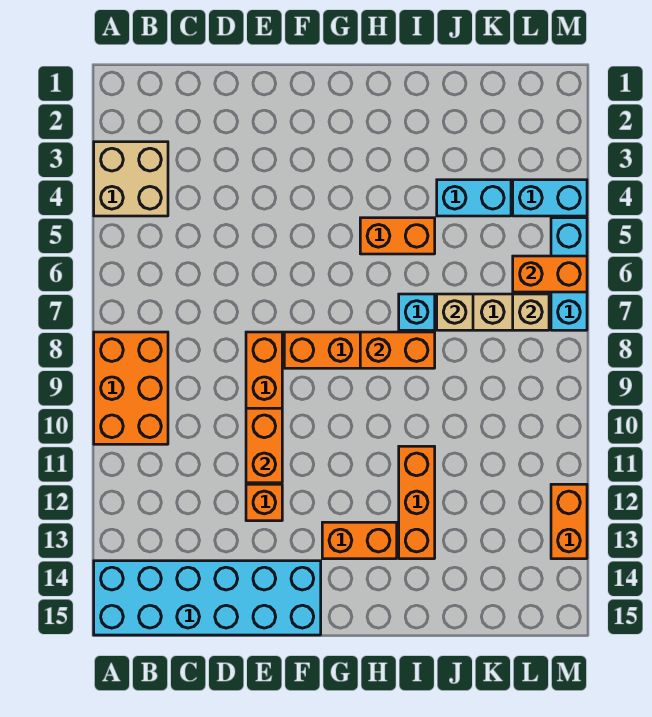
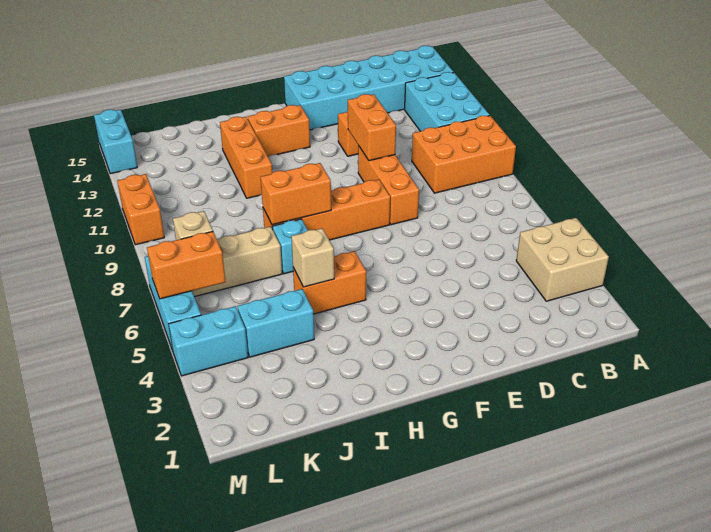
orange brick A8:B10 level 1 -> orange brick A9:C10 level 1
none -> cyan brick A11:B13 level 1
tan brick J7 level 2 -> tan brick I5 level 2
orange brick M12:M13 level 1 -> orange brick M10:M11 level 1
none -> cyan brick M14:M15 level 1

